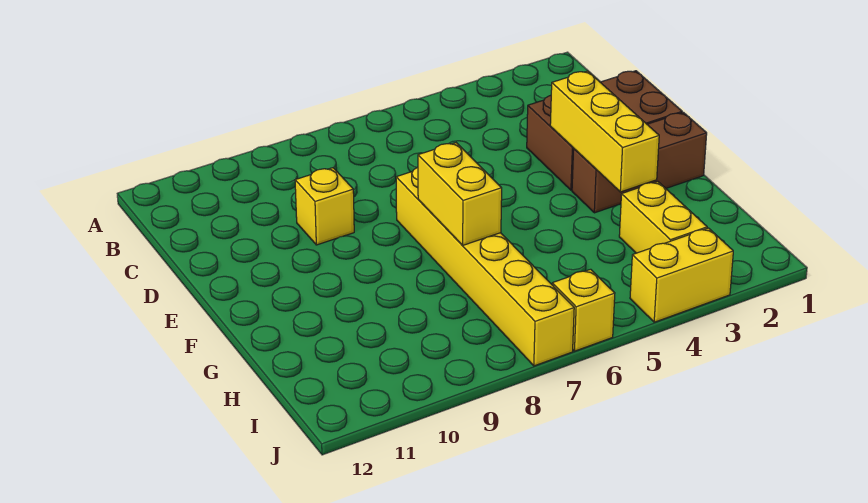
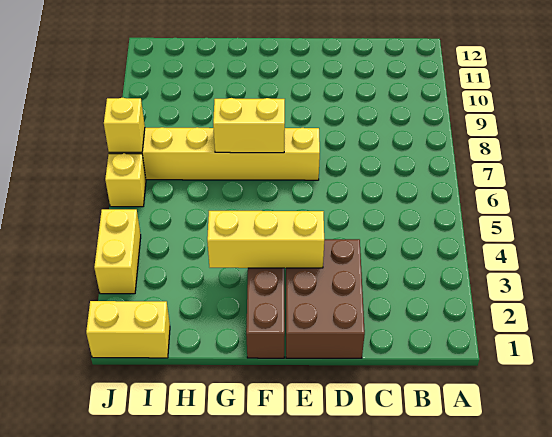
yellow brick D9 level 1 -> yellow brick J7 level 2
yellow brick H3:I3 level 1 -> yellow brick I1:J1 level 1

